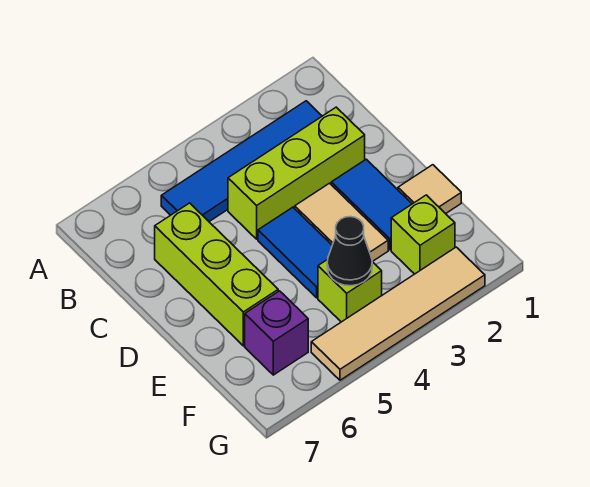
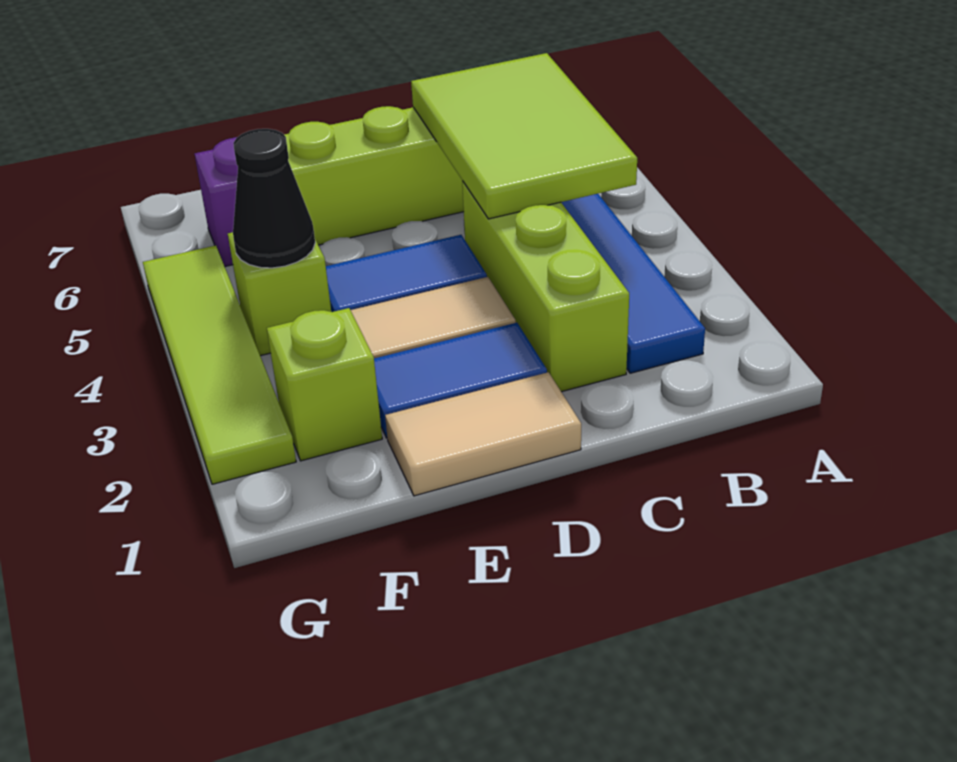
none -> lime tile B4:C6 level 2
tan tile E1 level 1 -> tan tile D1:E1 level 1
tan tile G2:G5 level 1 -> lime tile G2:G5 level 1

